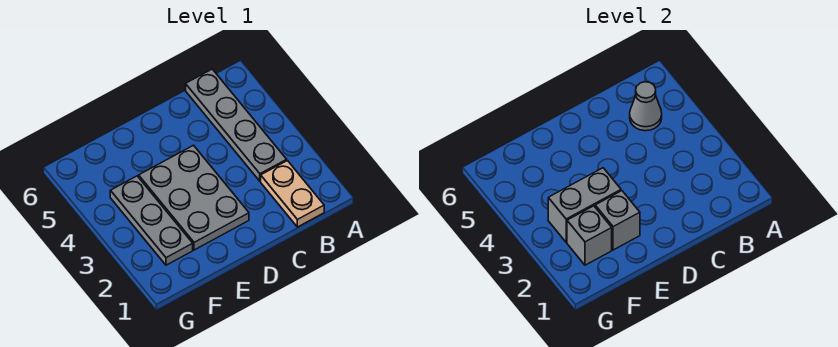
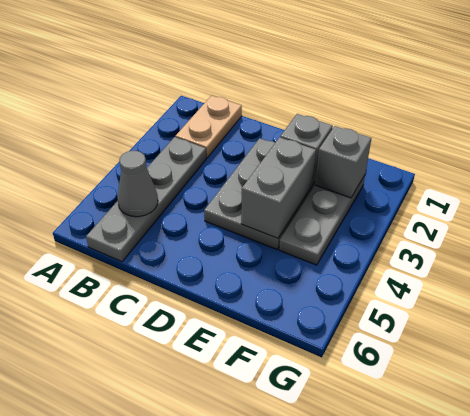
grey brick E3:F3 level 2 -> grey brick E3:E4 level 2

